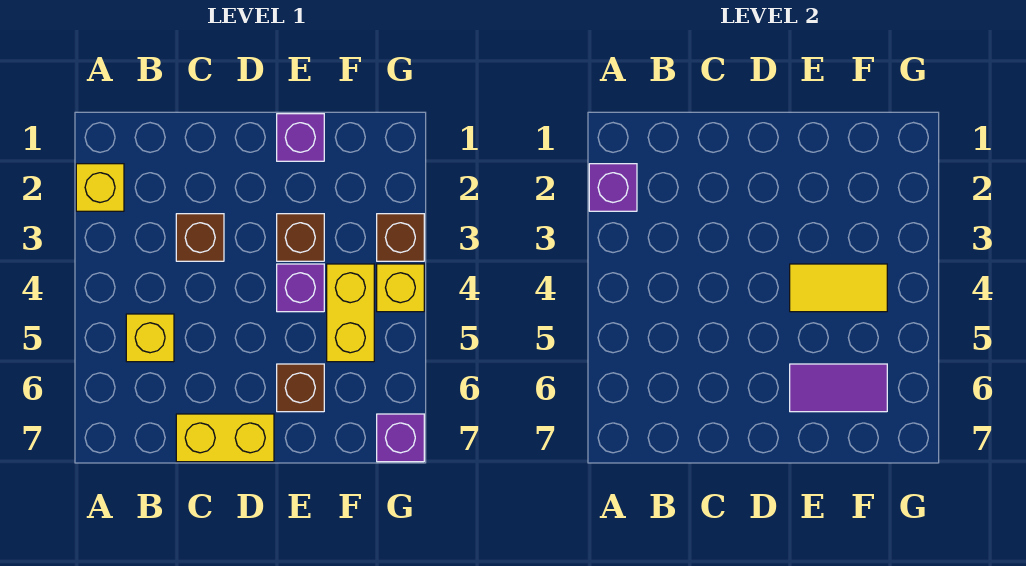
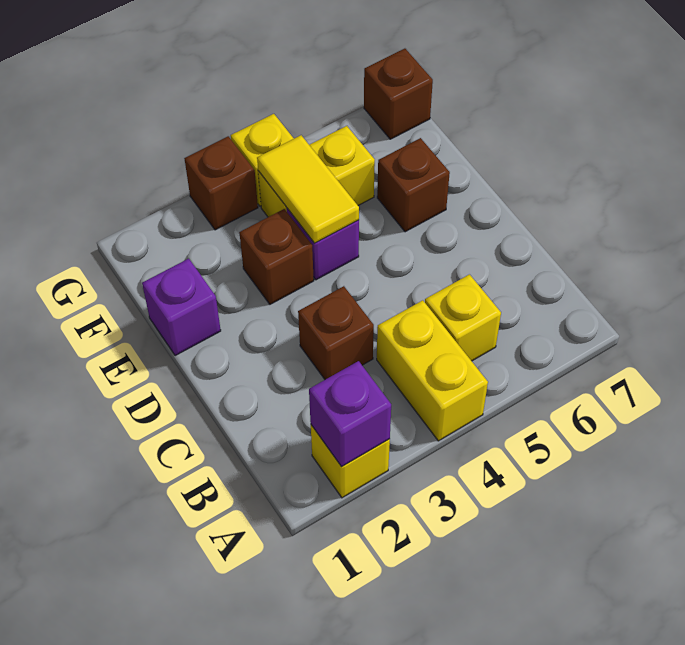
yellow brick C7:D7 level 1 -> yellow brick A4:B4 level 1
purple tile E6:F6 level 2 -> none
purple brick G7 level 1 -> brown brick G7 level 1

